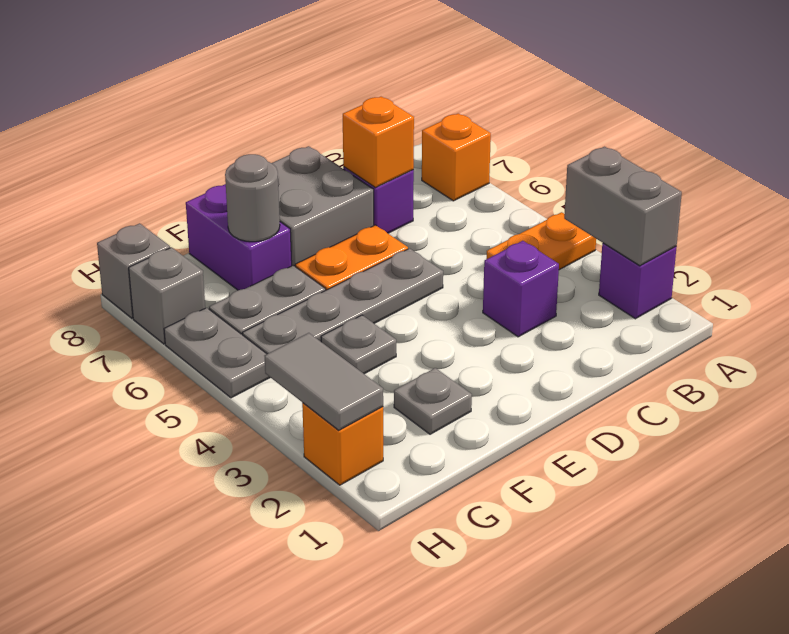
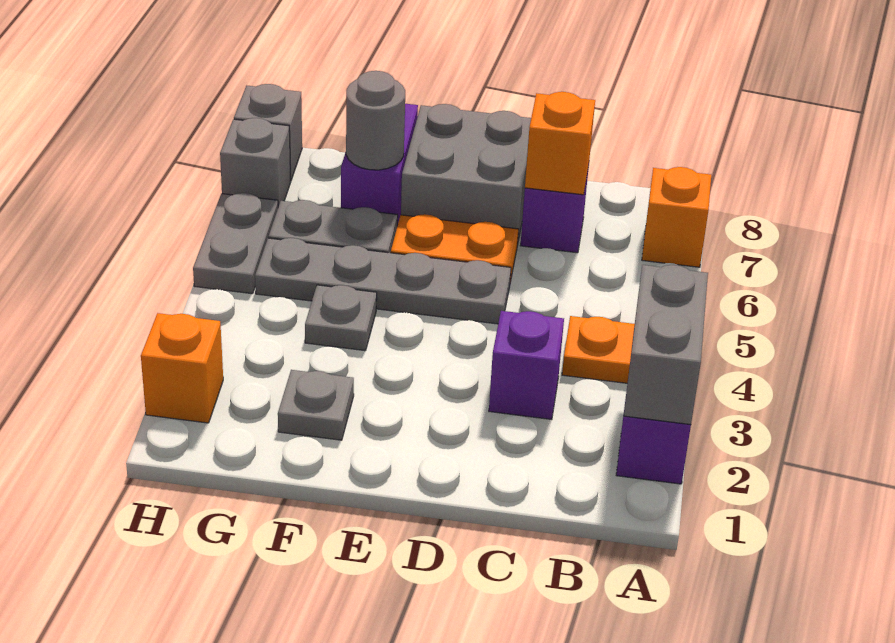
grey tile H2:H3 level 2 -> none

